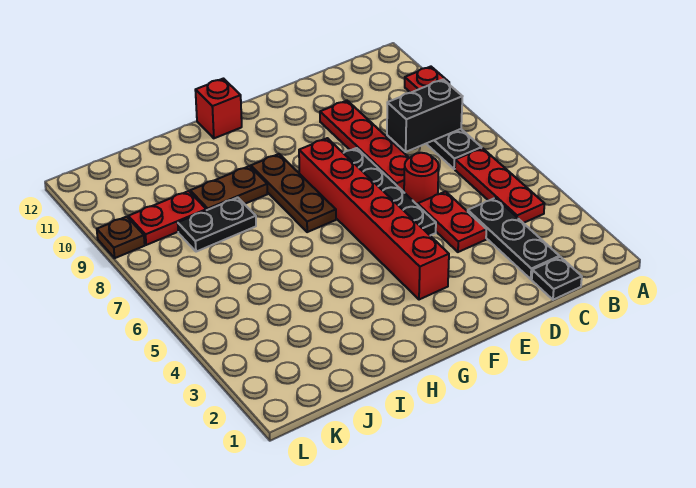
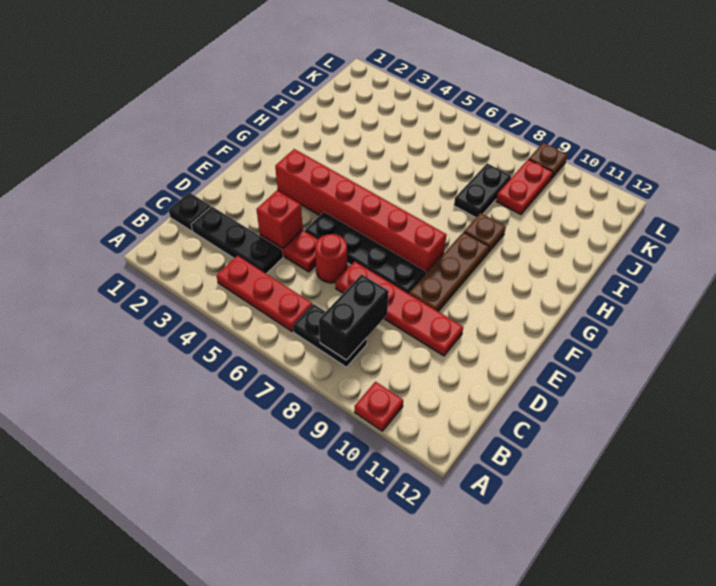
brown plate G7:G9 level 1 -> brown plate E9:G9 level 1
red brick G12 level 1 -> red brick D4 level 2
brown plate H9:I9 level 1 -> brown plate H9 level 1

